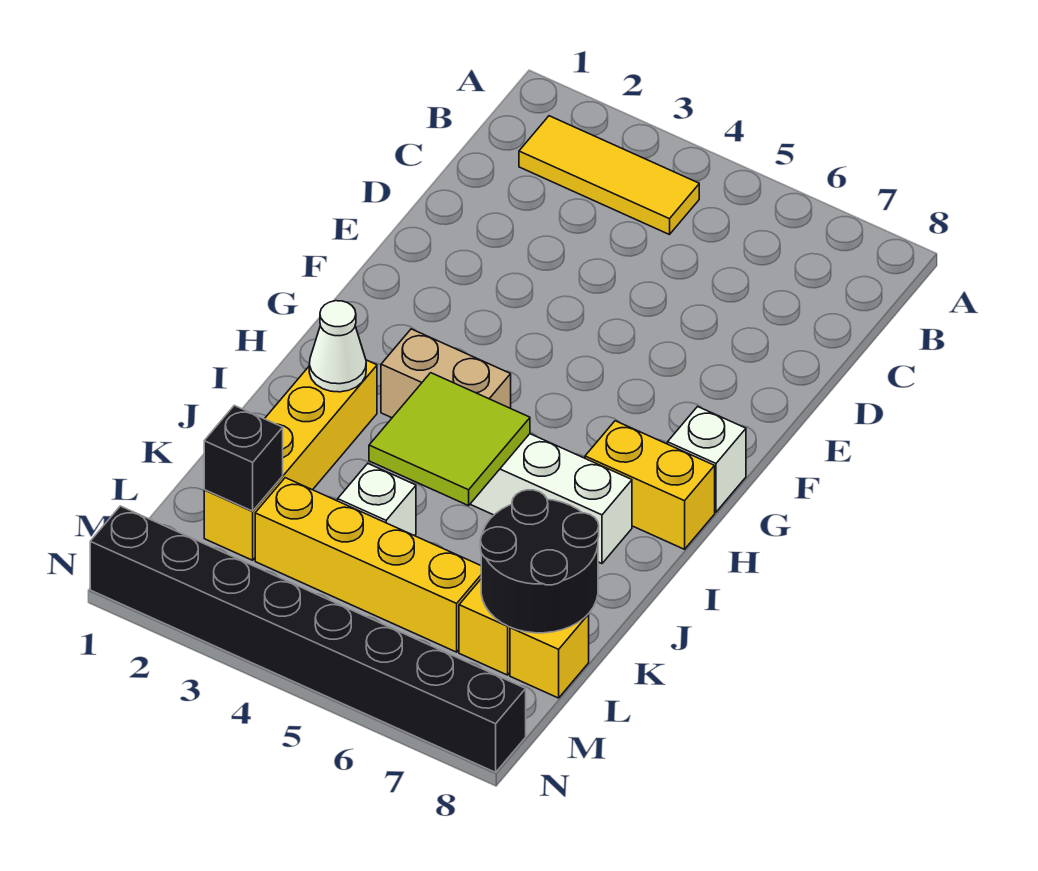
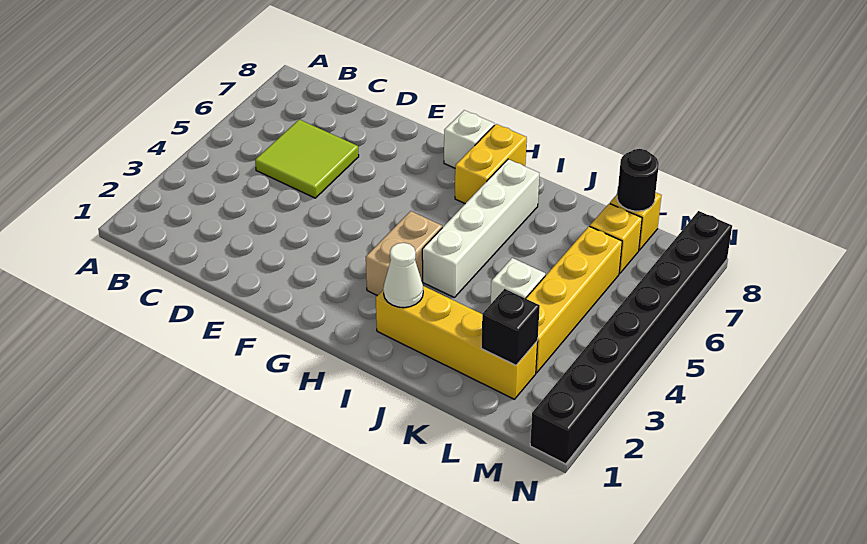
yellow tile B2:B4 level 1 -> none
lime tile I4:J5 level 2 -> lime tile C5:D6 level 1
black round brick K7:L8 level 2 -> black round brick L8 level 2

